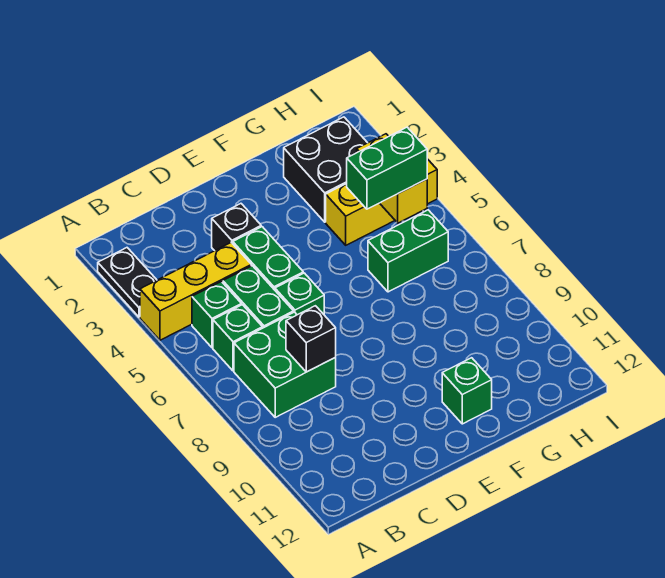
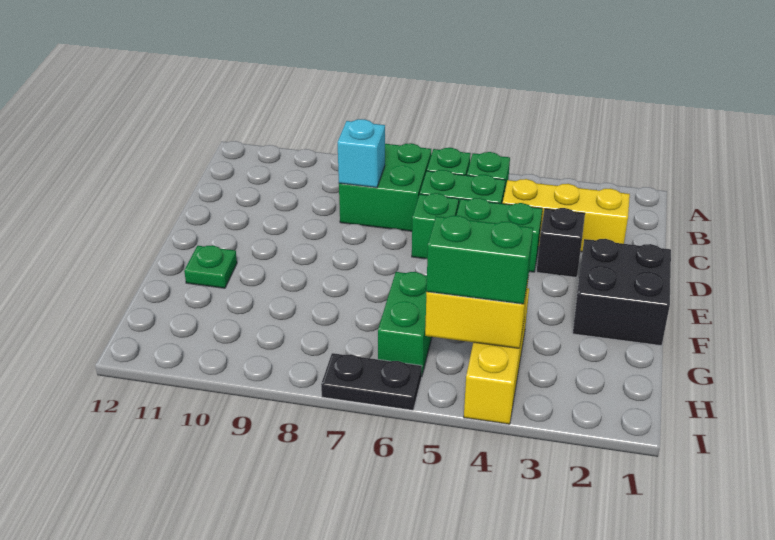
black plate A2:A3 level 1 -> black plate I6:I7 level 1
yellow brick A4:C4 level 1 -> yellow brick C2:C4 level 1
black brick C8 level 2 -> cyan brick C8 level 2
green brick F11 level 1 -> green plate F11 level 1
black brick G2:H3 level 1 -> black brick E1:F2 level 1
green brick G5:H5 level 3 -> green brick H4:H5 level 3

